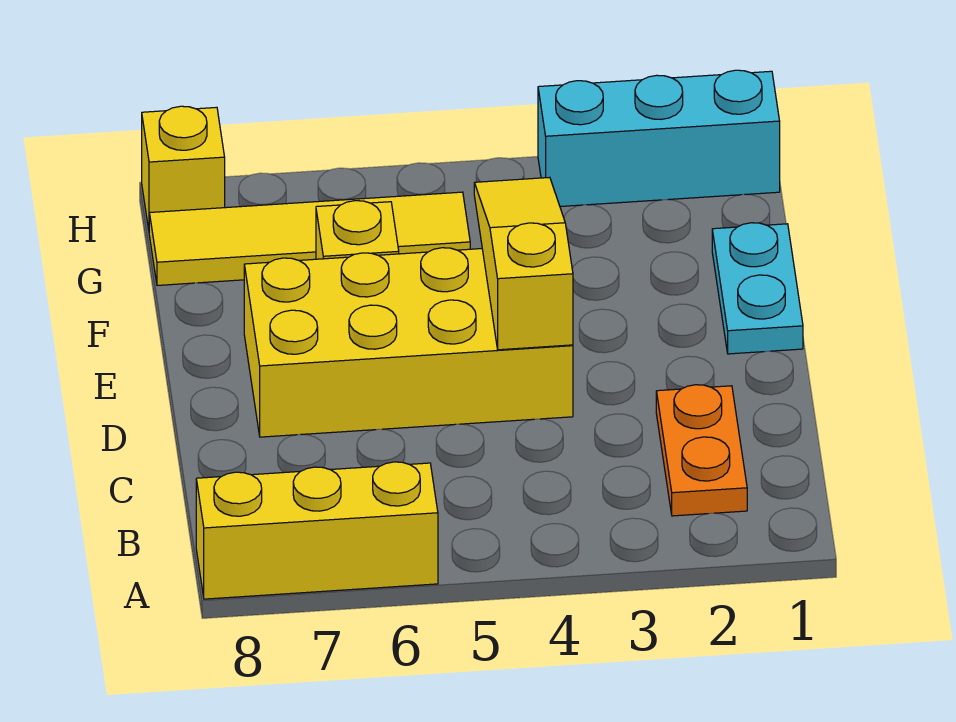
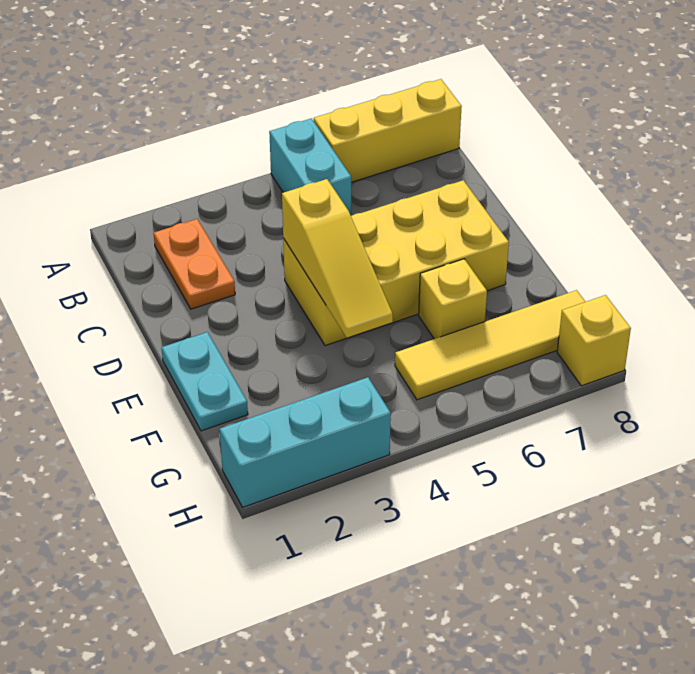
none -> cyan brick A5:B5 level 1

